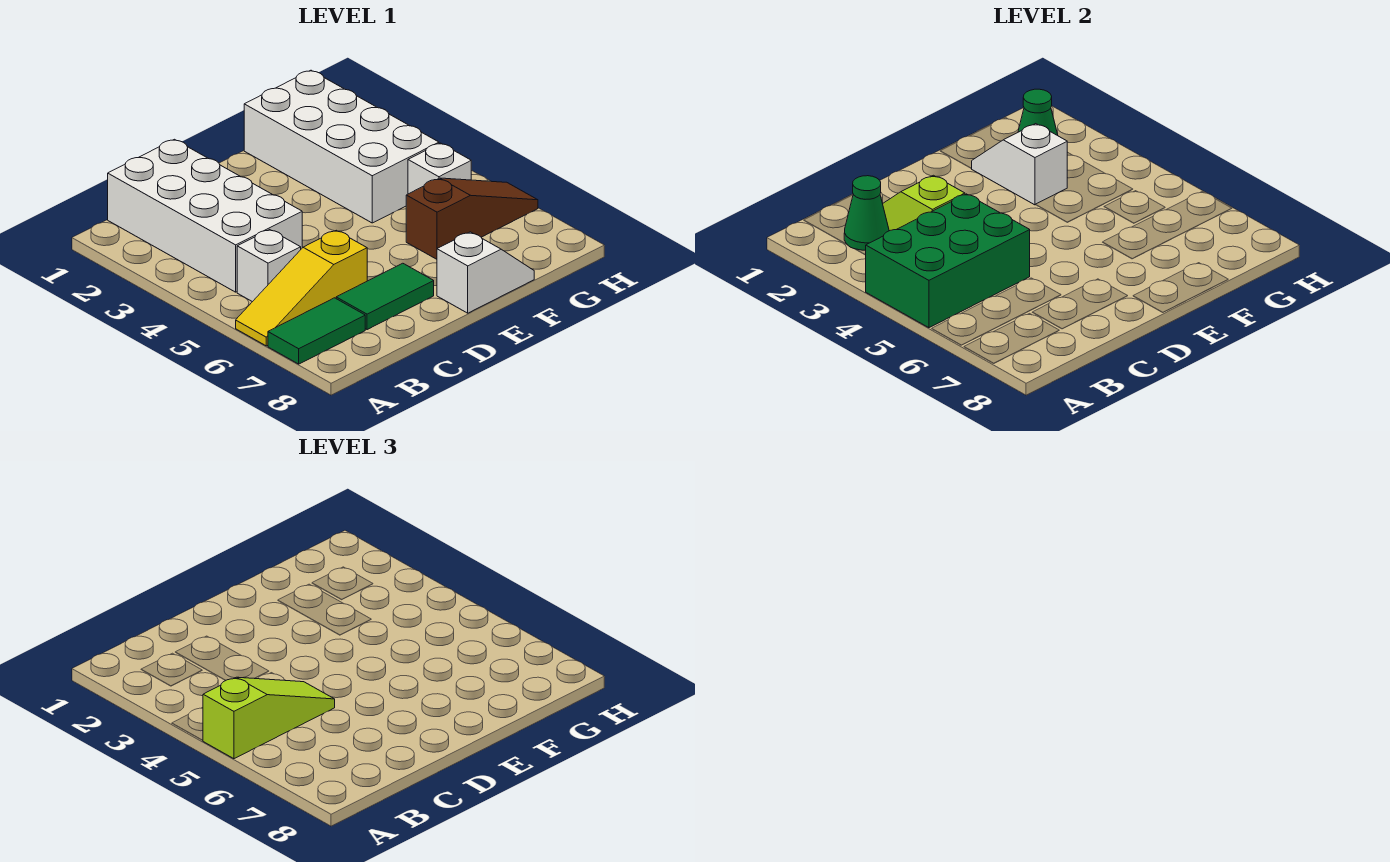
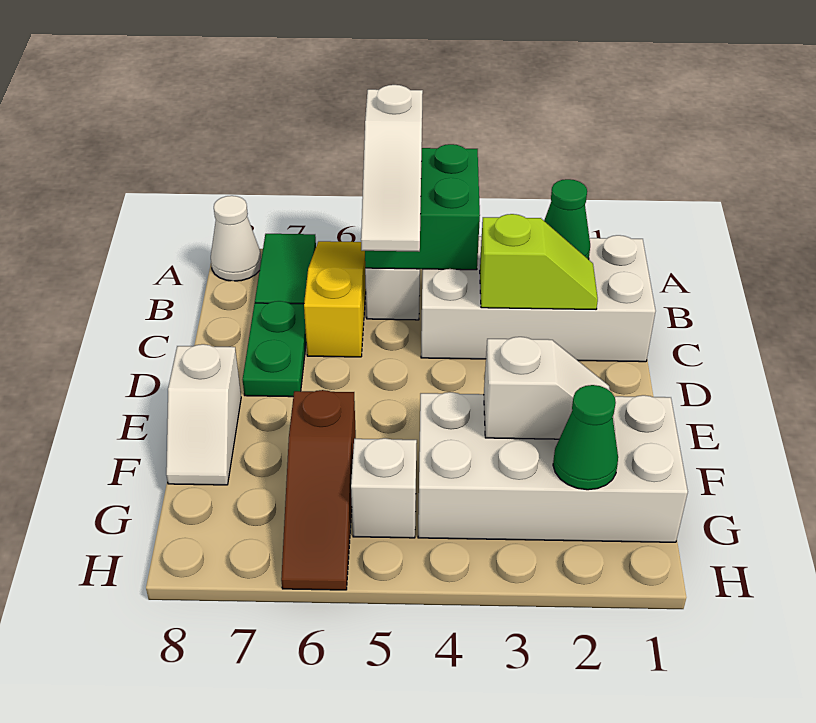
green brick A4:C5 level 2 -> green brick A4:B5 level 2
lime slope A5:C5 level 3 top A -> white slope A5:C5 level 3 top A
none -> white cone A8 level 1
green tile C7:D7 level 1 -> green plate C7:D7 level 1

